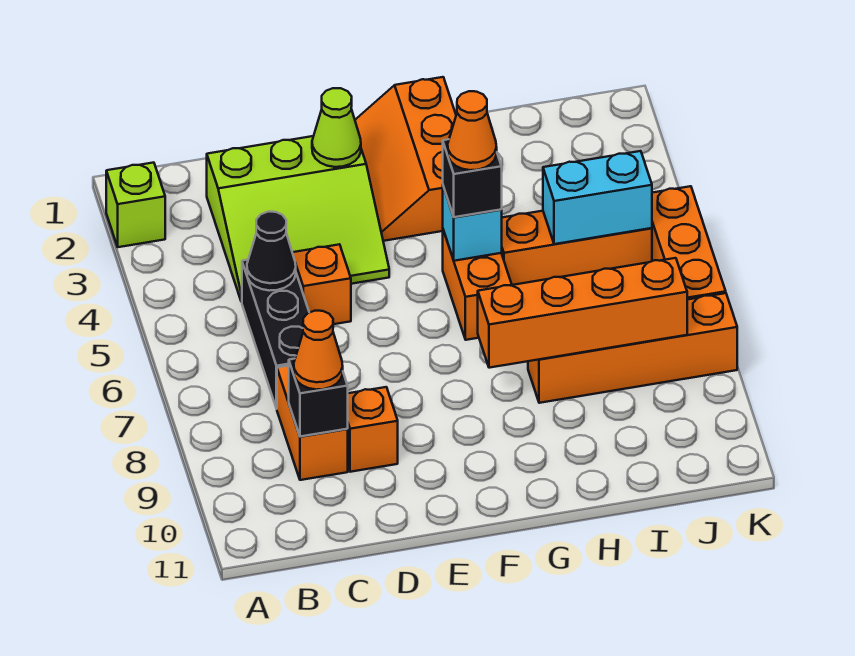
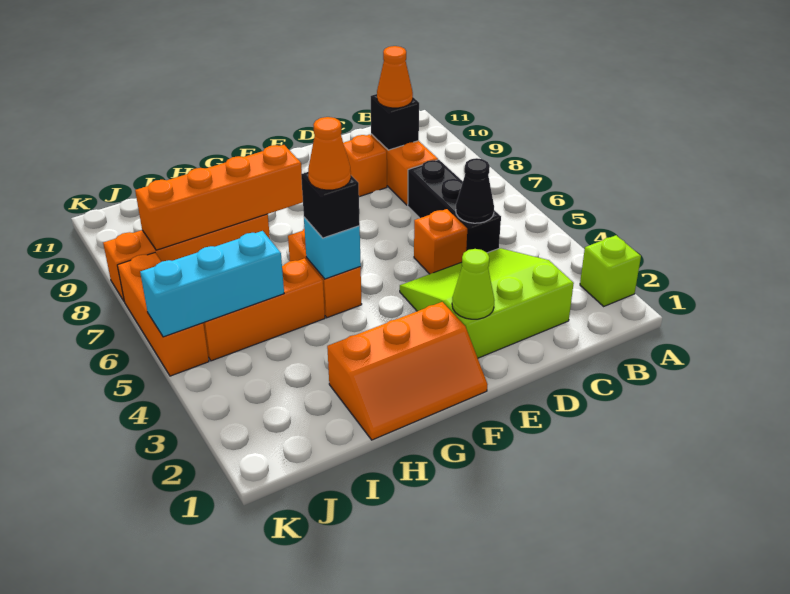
orange slope F1:G3 level 1 top G -> orange slope F1:H2 level 1 top 2
cyan brick I5:J5 level 2 -> cyan brick I5:K5 level 2

